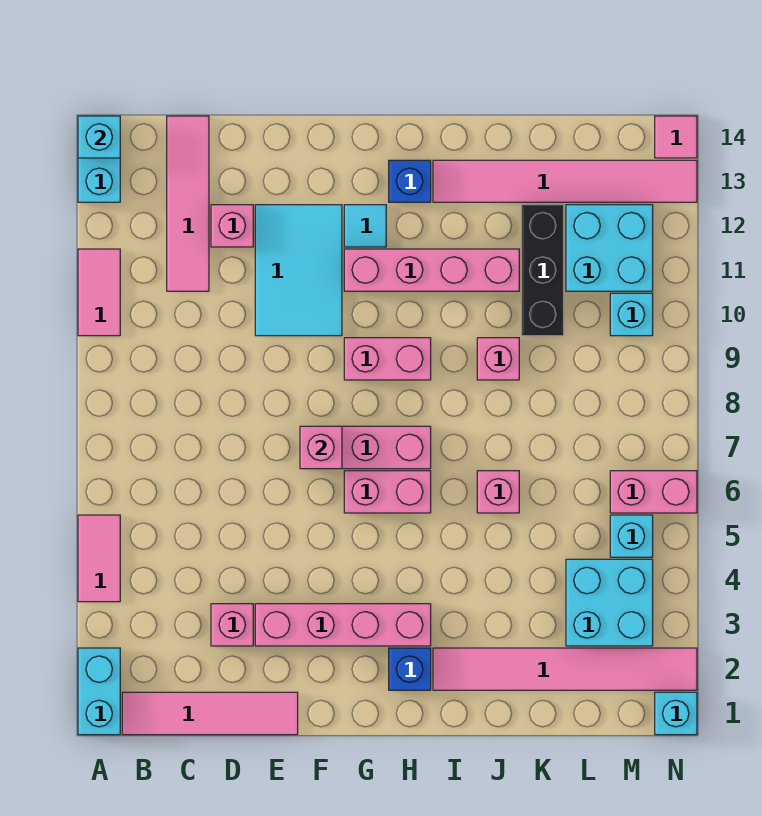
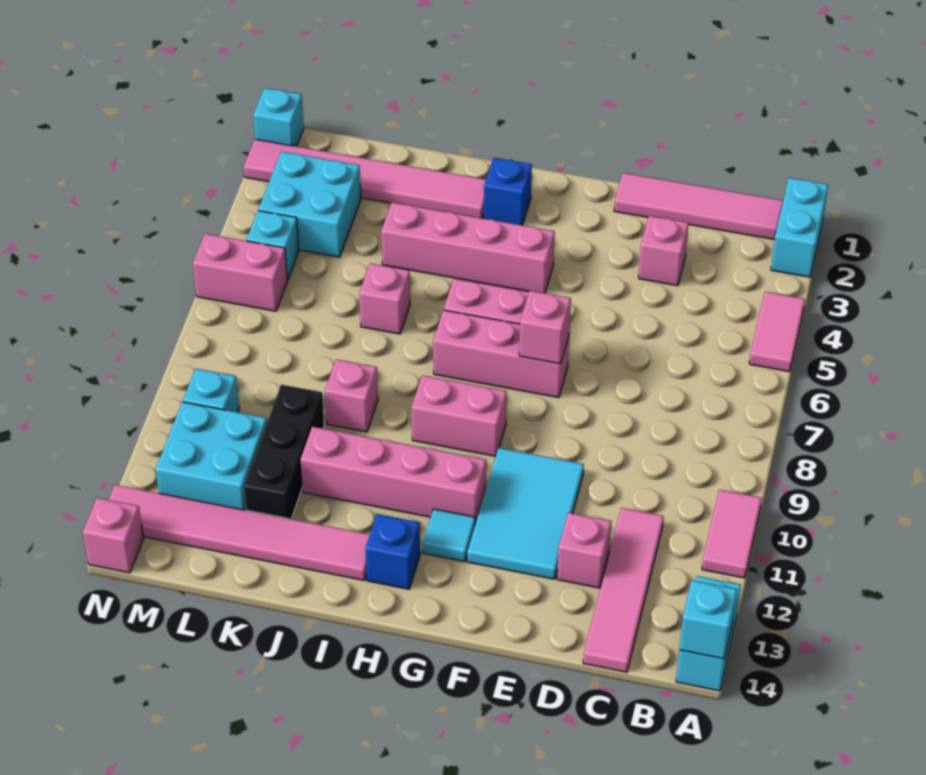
pink brick E3:H3 level 1 -> pink brick G4:J4 level 1
pink tile N14 level 1 -> pink brick N14 level 1

